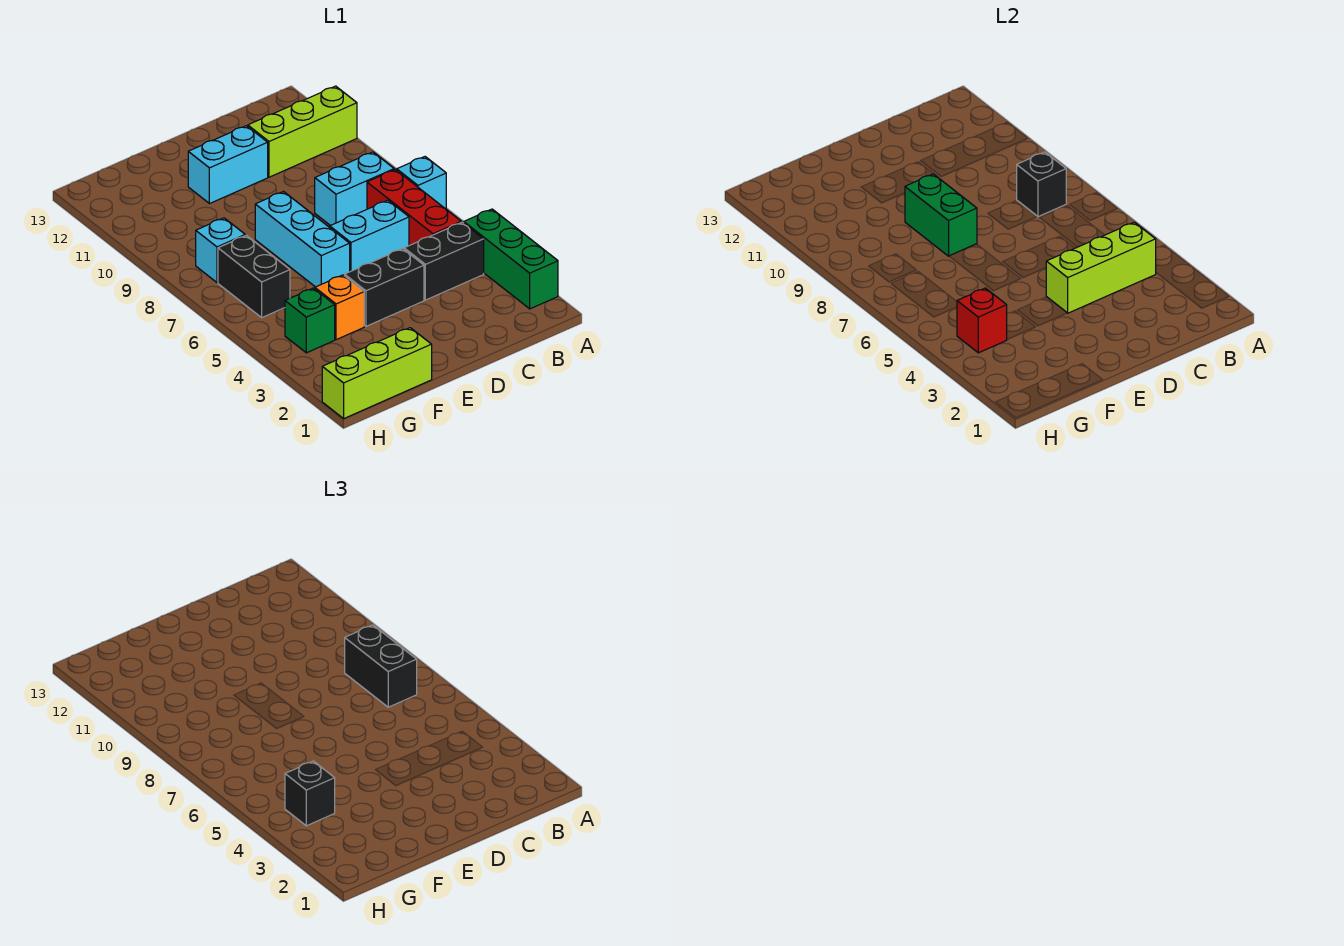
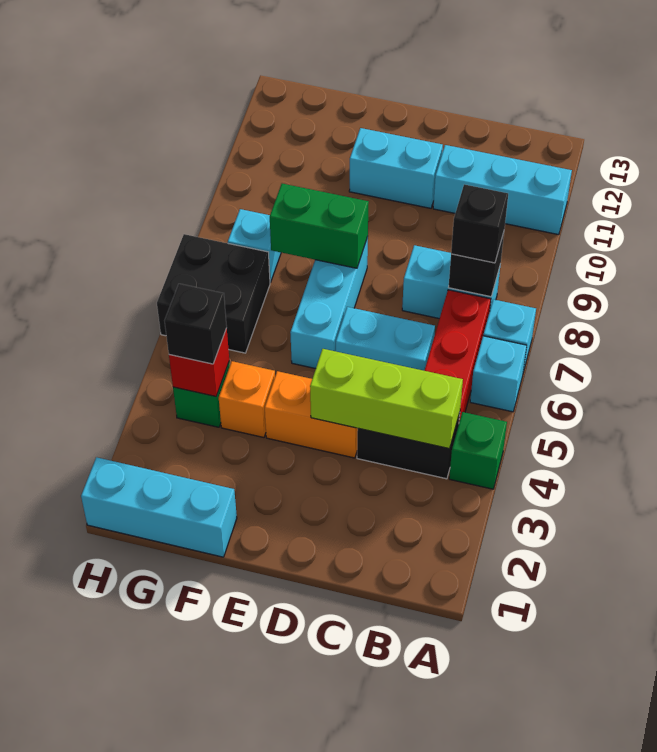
green brick A2:A4 level 1 -> green brick A4 level 1
none -> cyan brick A6 level 1
lime brick A11:C11 level 1 -> cyan brick A11:C11 level 1
black brick B7:B8 level 3 -> black brick B8 level 3
black brick D4:E4 level 1 -> orange brick D4:E4 level 1
green brick E8:E9 level 2 -> green brick E8:F8 level 2
lime brick F1:H1 level 1 -> cyan brick F1:H1 level 1
black brick G6:G7 level 1 -> black brick G6:H7 level 1

